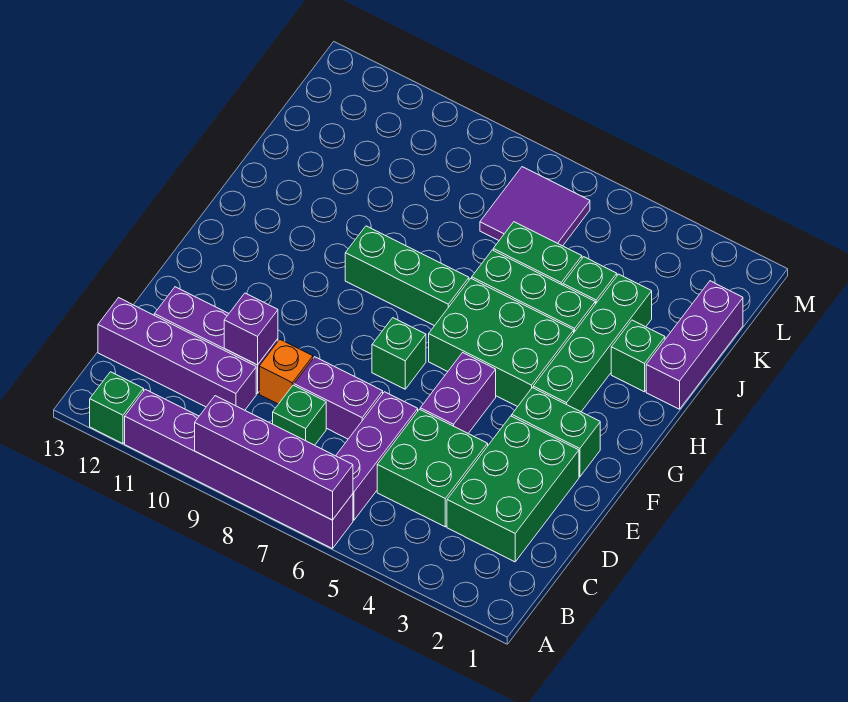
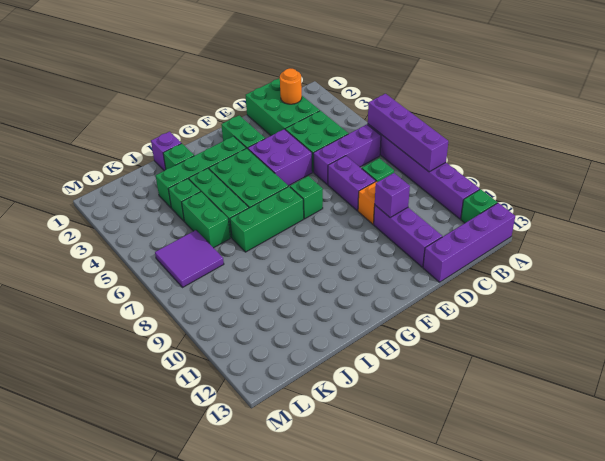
green brick C2:E3 level 1 -> green brick C1:D3 level 1
none -> orange round brick C2 level 2
purple brick C10:C13 level 1 -> purple brick A13:D13 level 1
purple brick E5:F5 level 1 -> purple brick E4:F5 level 1
green brick H7:H9 level 1 -> green brick G7:I7 level 1
purple brick I1:K1 level 1 -> purple brick I1 level 1

